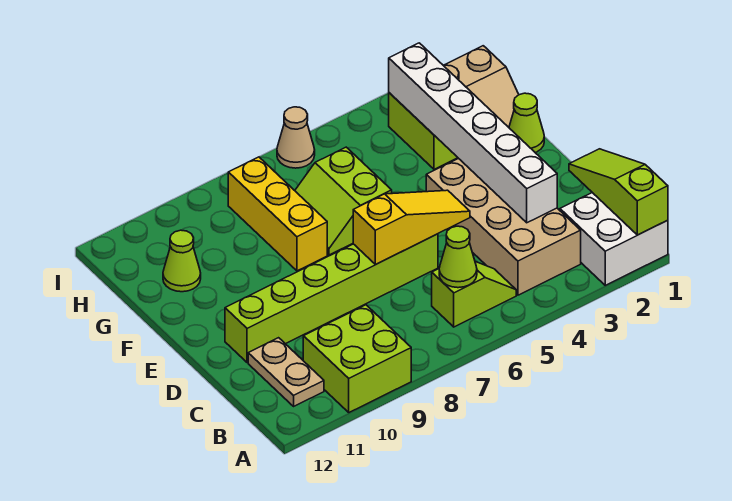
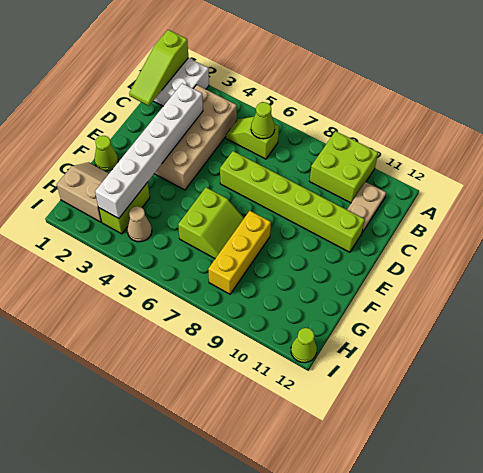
yellow slope D5:D7 level 2 top 7 -> none
lime cone G11 level 1 -> lime cone I12 level 1
tan cone I6 level 1 -> tan cone H4 level 1

